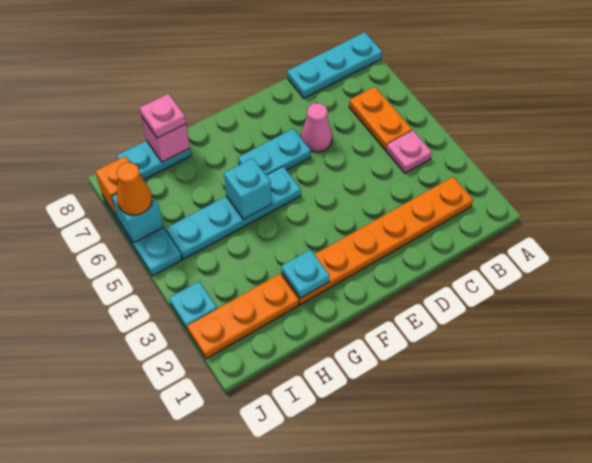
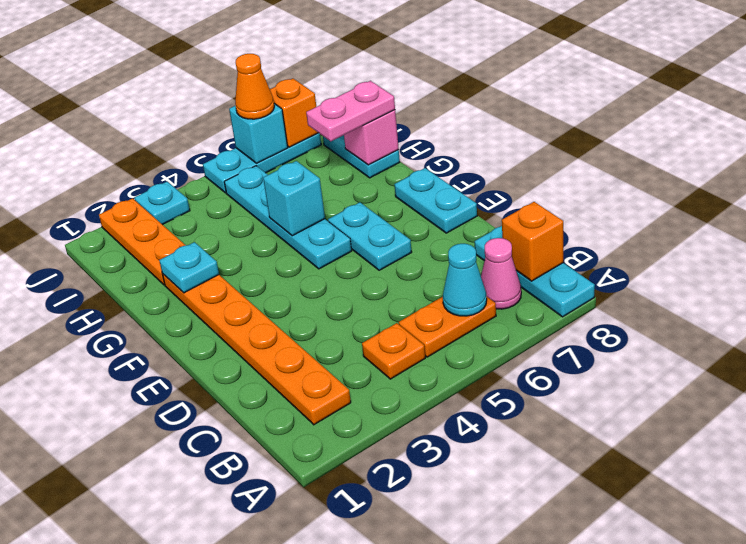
pink plate B4 level 1 -> orange plate B4 level 1
none -> cyan cone B6 level 2
none -> orange brick B8 level 2
pink cone D6 level 1 -> pink cone B7 level 1
none -> cyan plate E8:F8 level 1
pink plate H8 level 3 -> pink plate H7:H8 level 3

